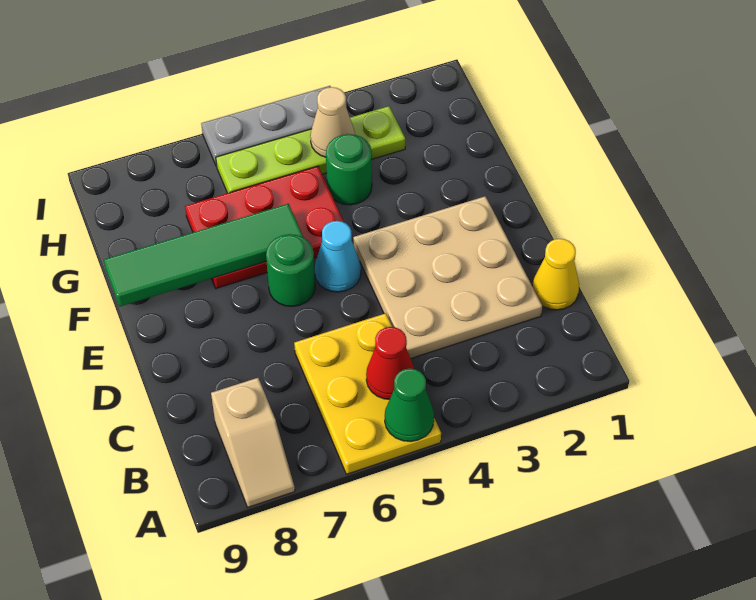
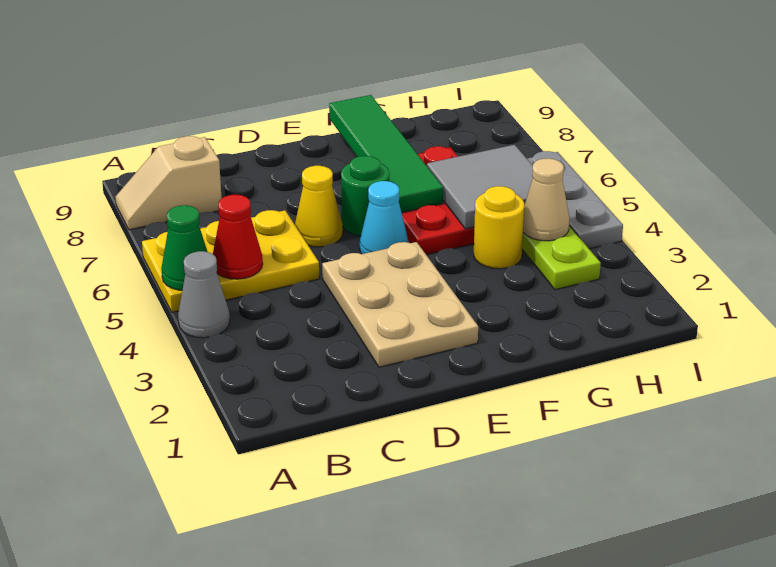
none -> grey cone A4 level 1
yellow cone C1 level 1 -> yellow cone D6 level 1
tan plate C2:E4 level 1 -> tan plate D2:E4 level 1
green round brick G4 level 1 -> yellow round brick G4 level 1
none -> grey tile G5:H6 level 2

